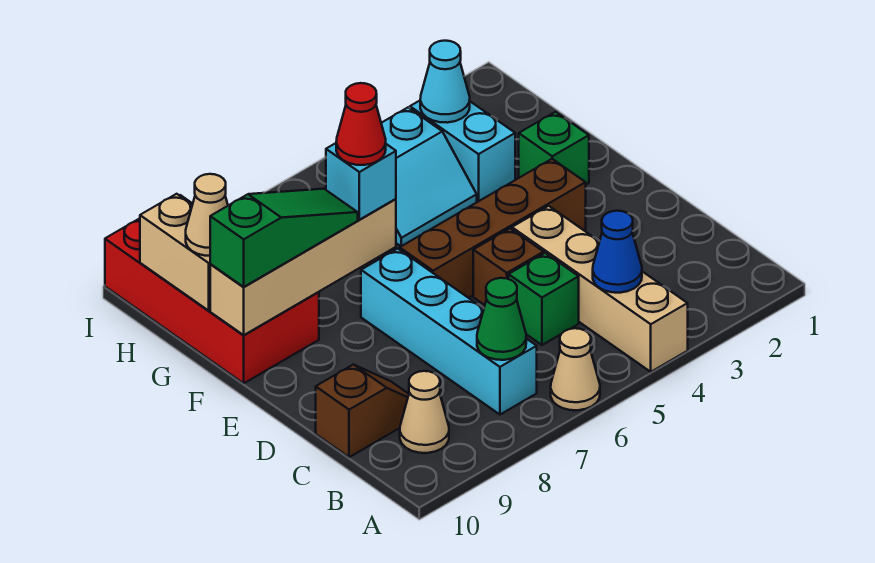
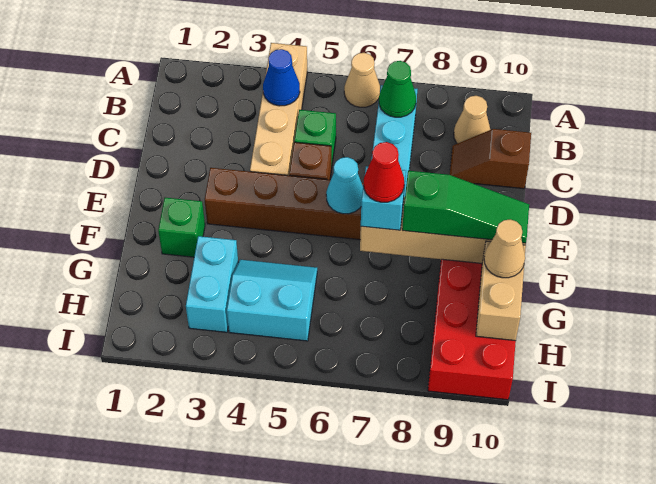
green slope F8:F10 level 3 top 10 -> green slope F8:F10 level 3 top 8
cyan cone H3 level 2 -> cyan cone E6 level 2

